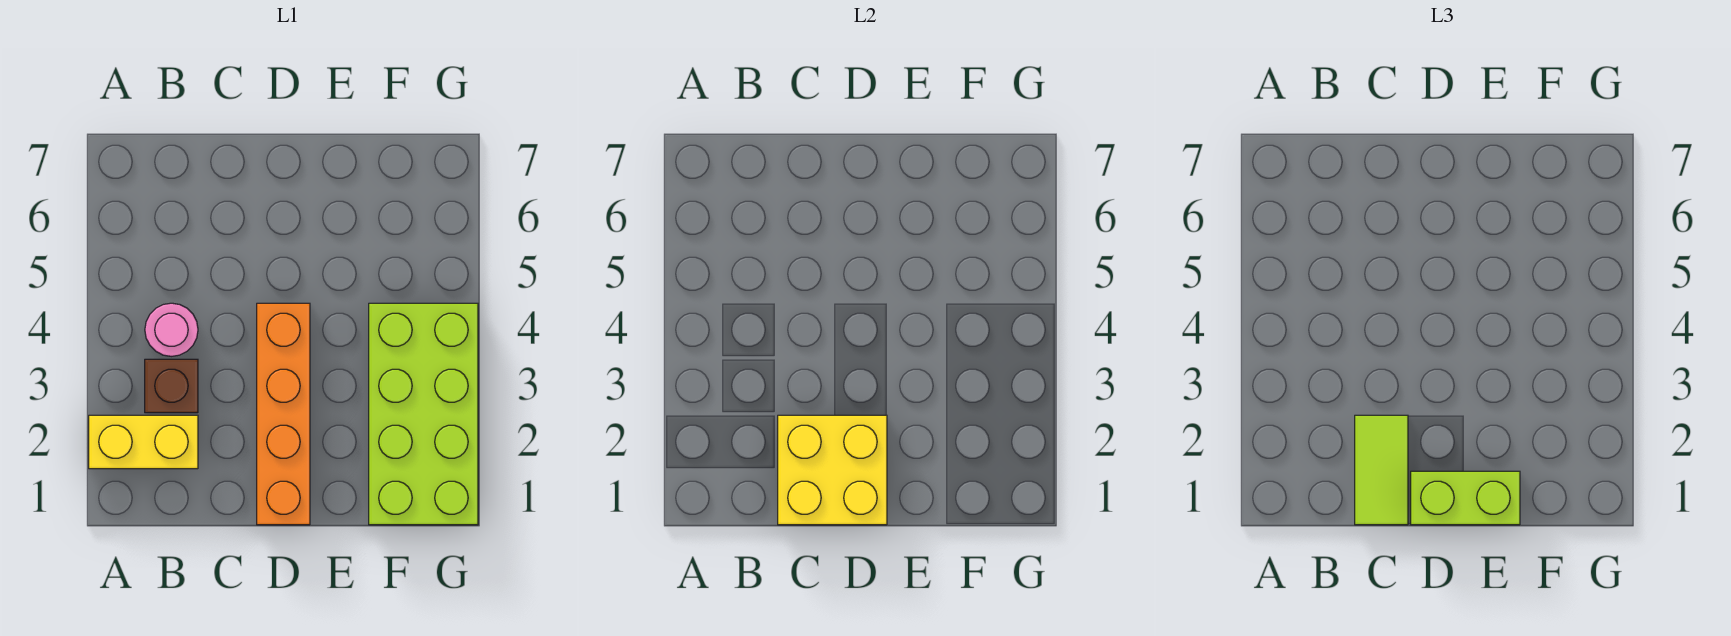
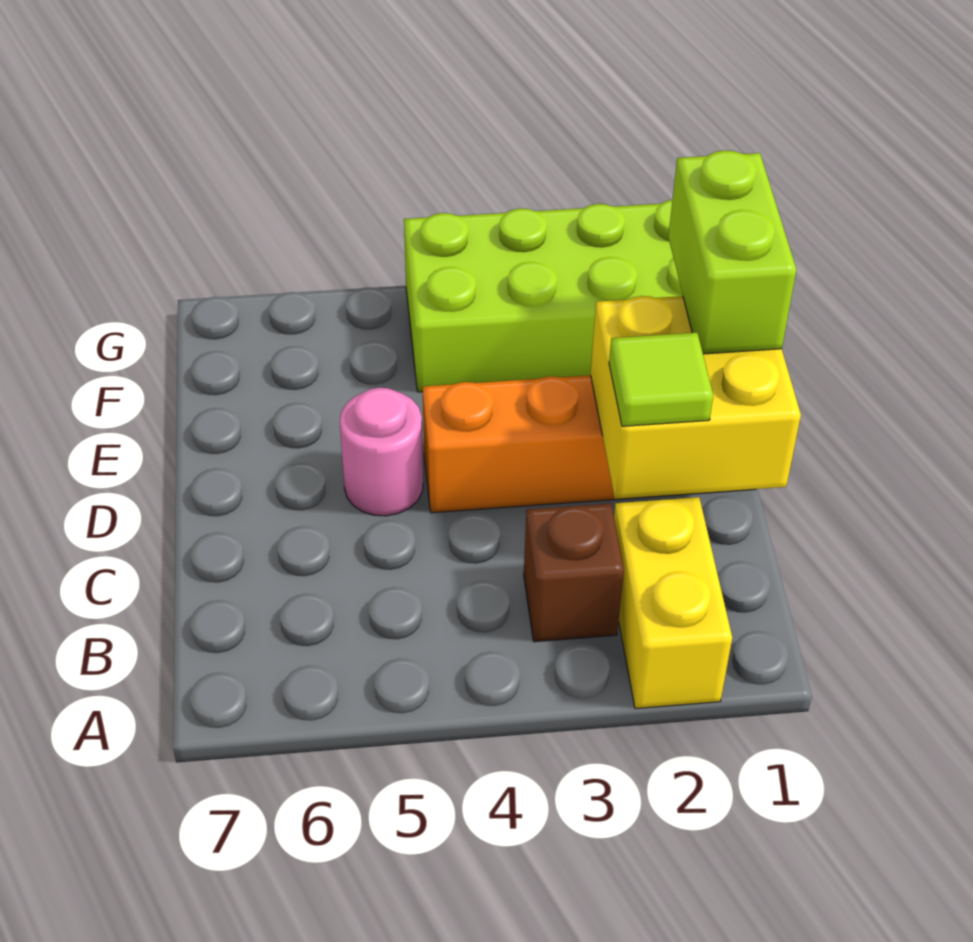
pink round brick B4 level 1 -> pink round brick D5 level 1
lime tile C1:C2 level 3 -> lime tile C2 level 3

